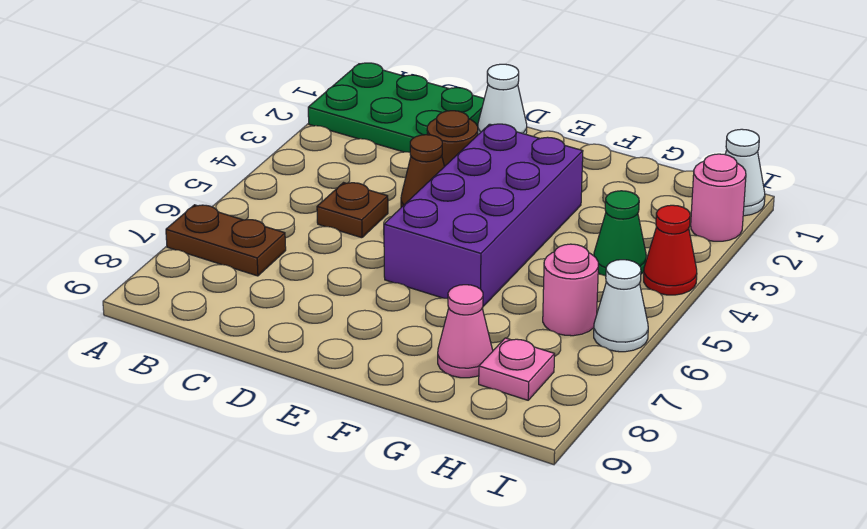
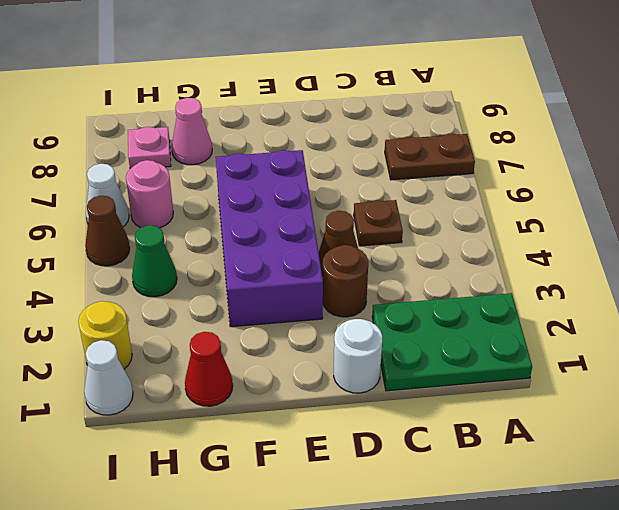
white cone D1 level 1 -> white round brick D1 level 1
pink round brick I2 level 1 -> yellow round brick I2 level 1
red cone I4 level 1 -> red cone G1 level 1
none -> brown cone I5 level 1

